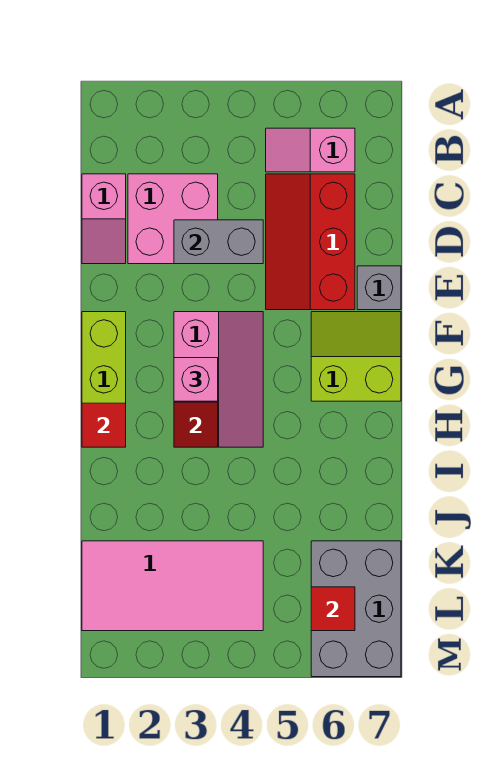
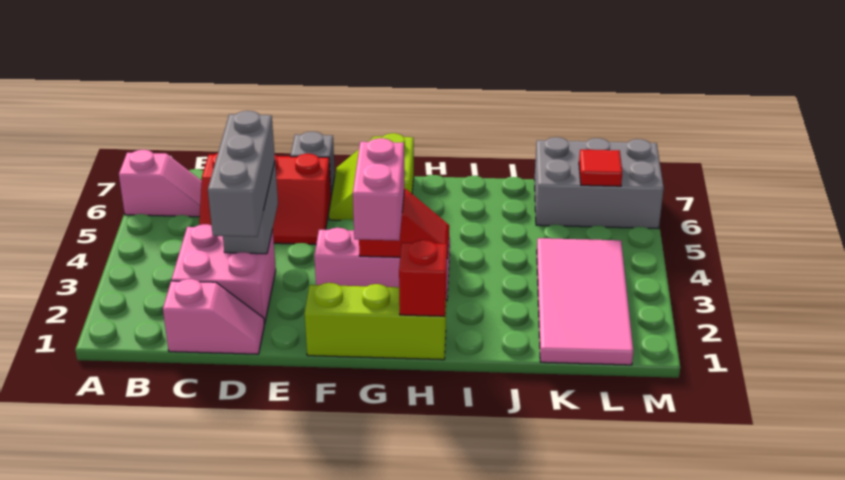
pink slope B5:B6 level 1 top 6 -> pink slope A6:B6 level 1 top A
none -> grey brick D2:D4 level 3
pink brick G3 level 3 -> pink brick G2:G3 level 3
red tile H1 level 2 -> red brick H1 level 2

